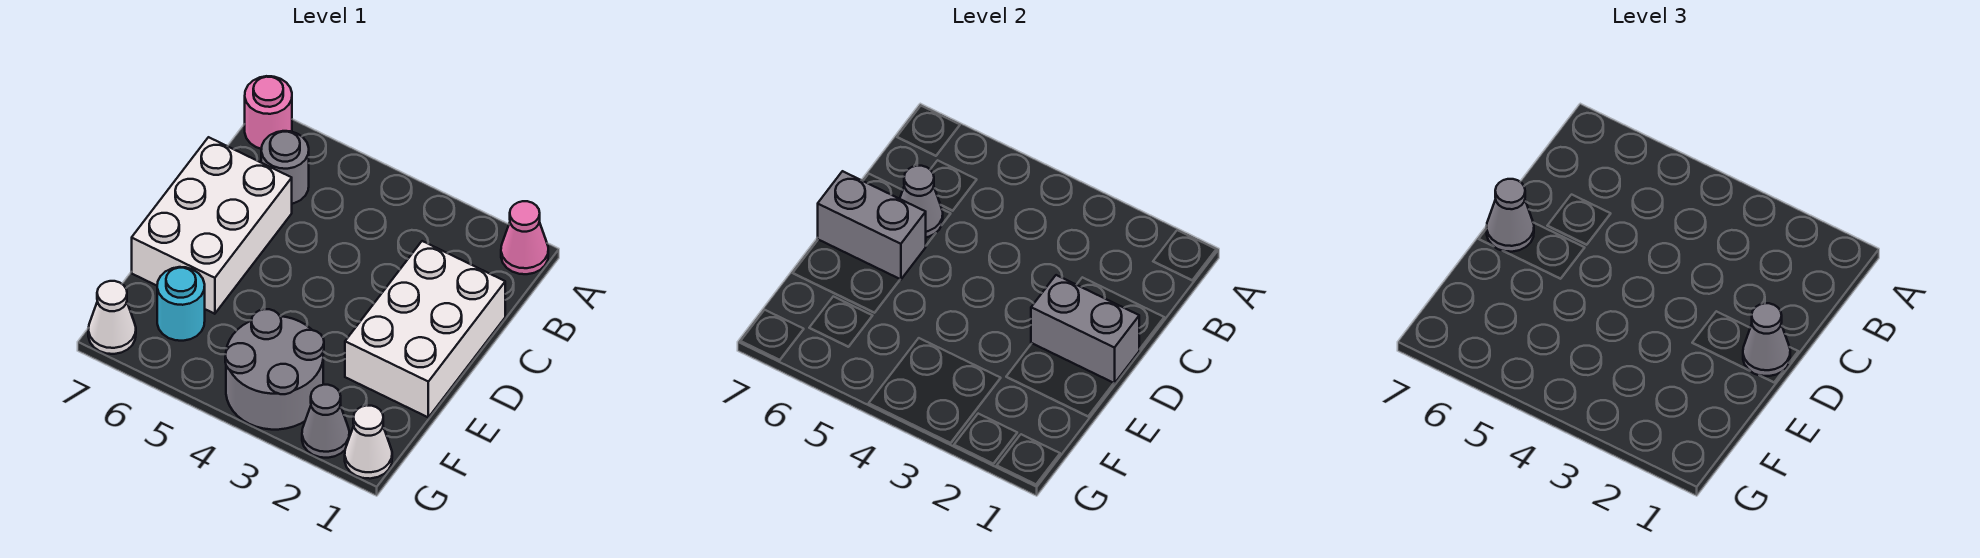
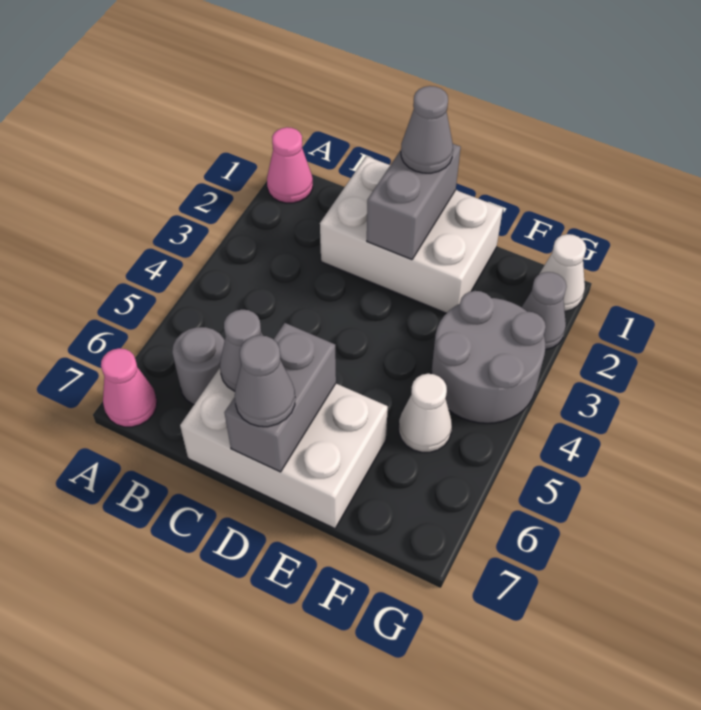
pink round brick A7 level 1 -> pink cone A7 level 1
cyan round brick F6 level 1 -> none
white cone G7 level 1 -> white cone F5 level 1

